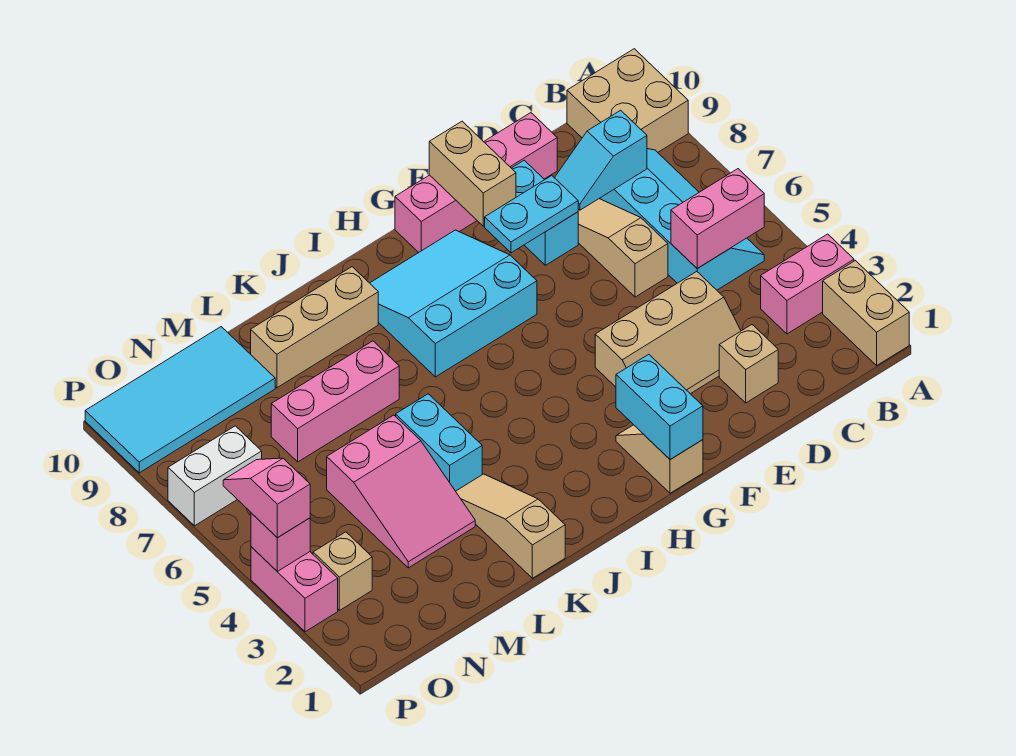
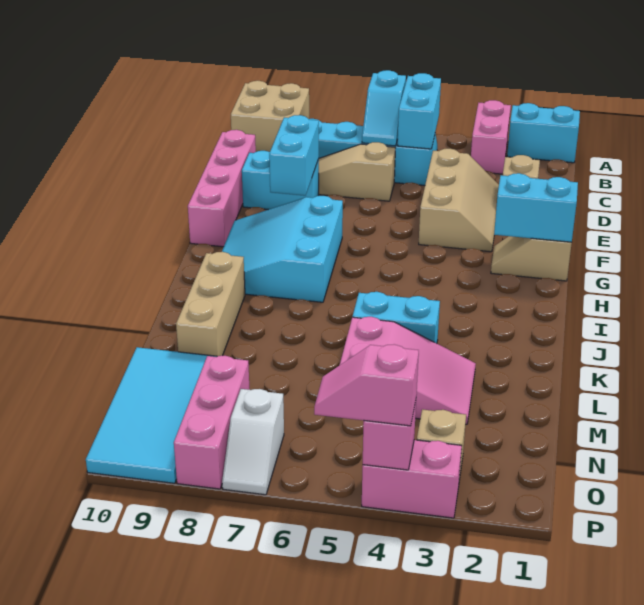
tan brick A1:A2 level 1 -> cyan brick A1:A2 level 1
pink brick B5:C5 level 2 -> cyan brick B5:C5 level 2
cyan slope C8:D8 level 2 top C -> cyan slope B6:C6 level 2 top B
cyan plate E8:F8 level 2 -> cyan brick E8:F8 level 2
tan brick F9:F10 level 2 -> none
tan slope K1:K3 level 1 top 1 -> none
pink brick K7:M7 level 1 -> pink brick N8:P8 level 1
white brick O7:P7 level 1 -> white slope O7:P7 level 1 top O

